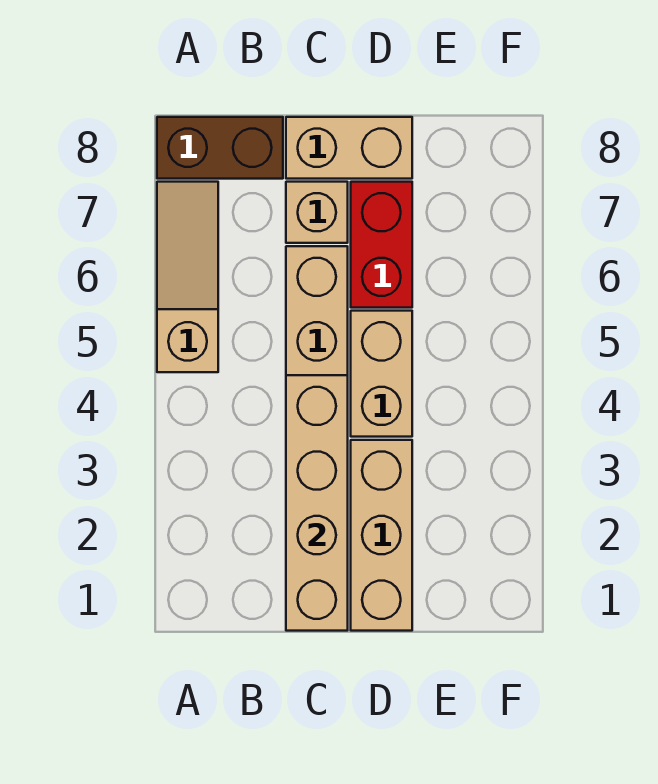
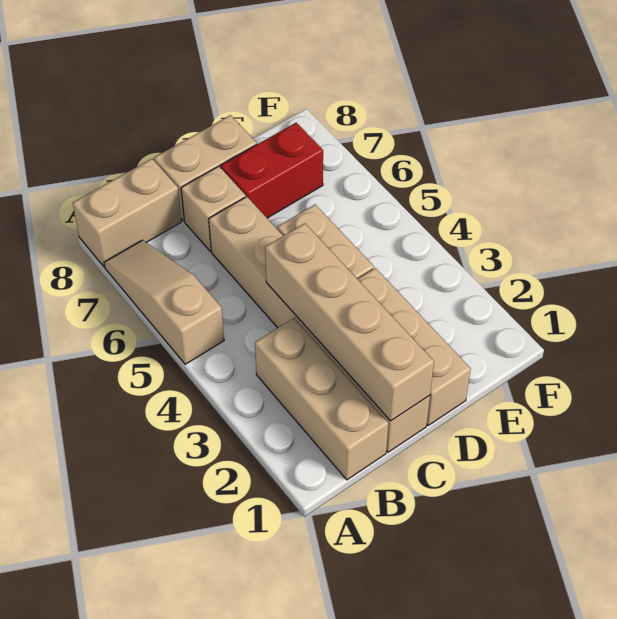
brown brick A8:B8 level 1 -> tan brick A8:B8 level 1
none -> tan brick B1:B3 level 1
red brick D6:D7 level 1 -> red brick D7:E7 level 1

